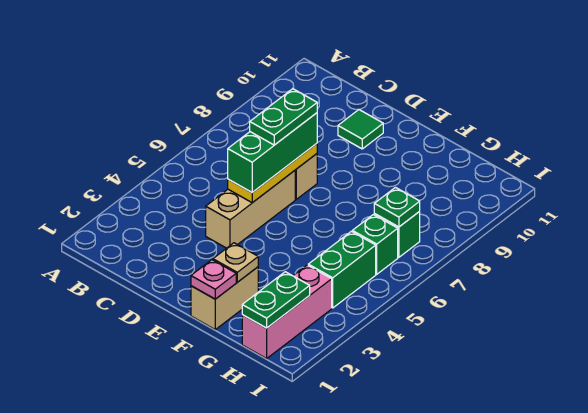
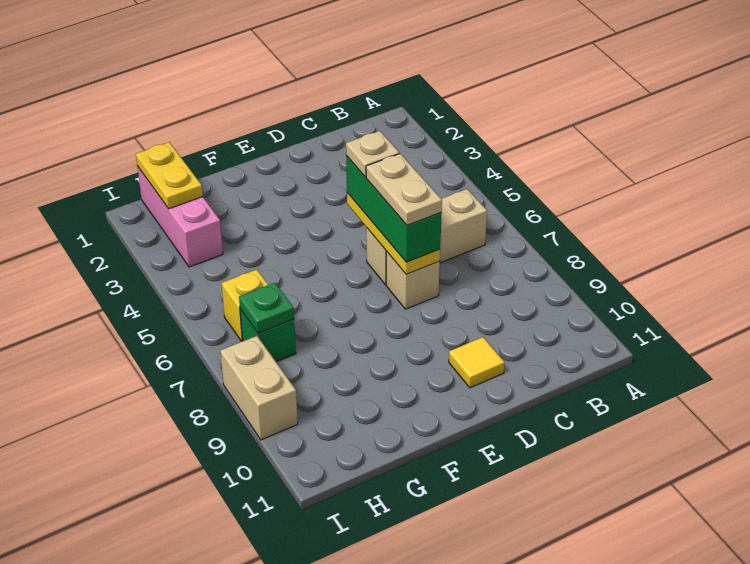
tan brick D4:D6 level 1 -> tan brick B6:D6 level 1
green plate D6:D7 level 4 -> tan plate D6:D7 level 4
green tile D10 level 1 -> yellow tile D10 level 1
tan brick F1:F2 level 1 -> tan brick I8:I9 level 1
pink plate F1 level 2 -> none
tan plate F2 level 2 -> tan plate D5 level 4
green plate H1:H2 level 2 -> yellow plate H1:H2 level 2
green brick H4:H5 level 1 -> none
green brick H6 level 1 -> yellow brick H6 level 1

